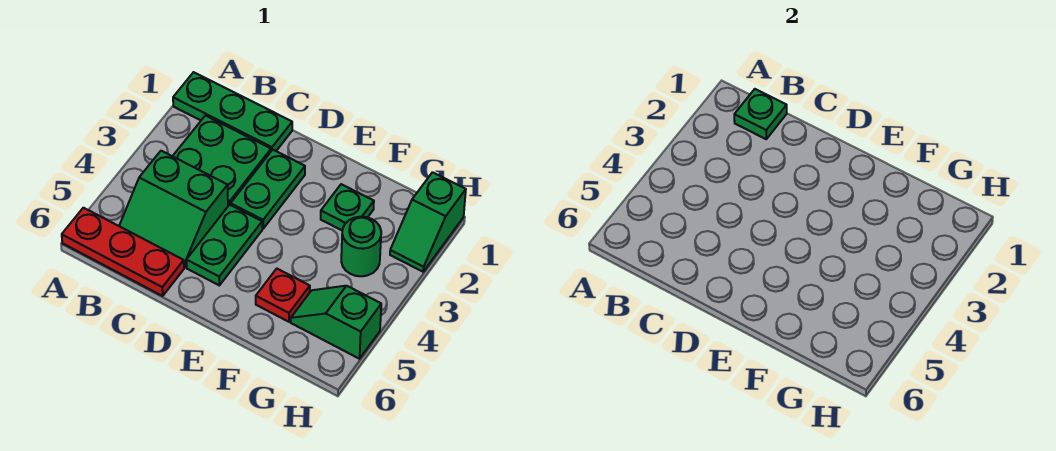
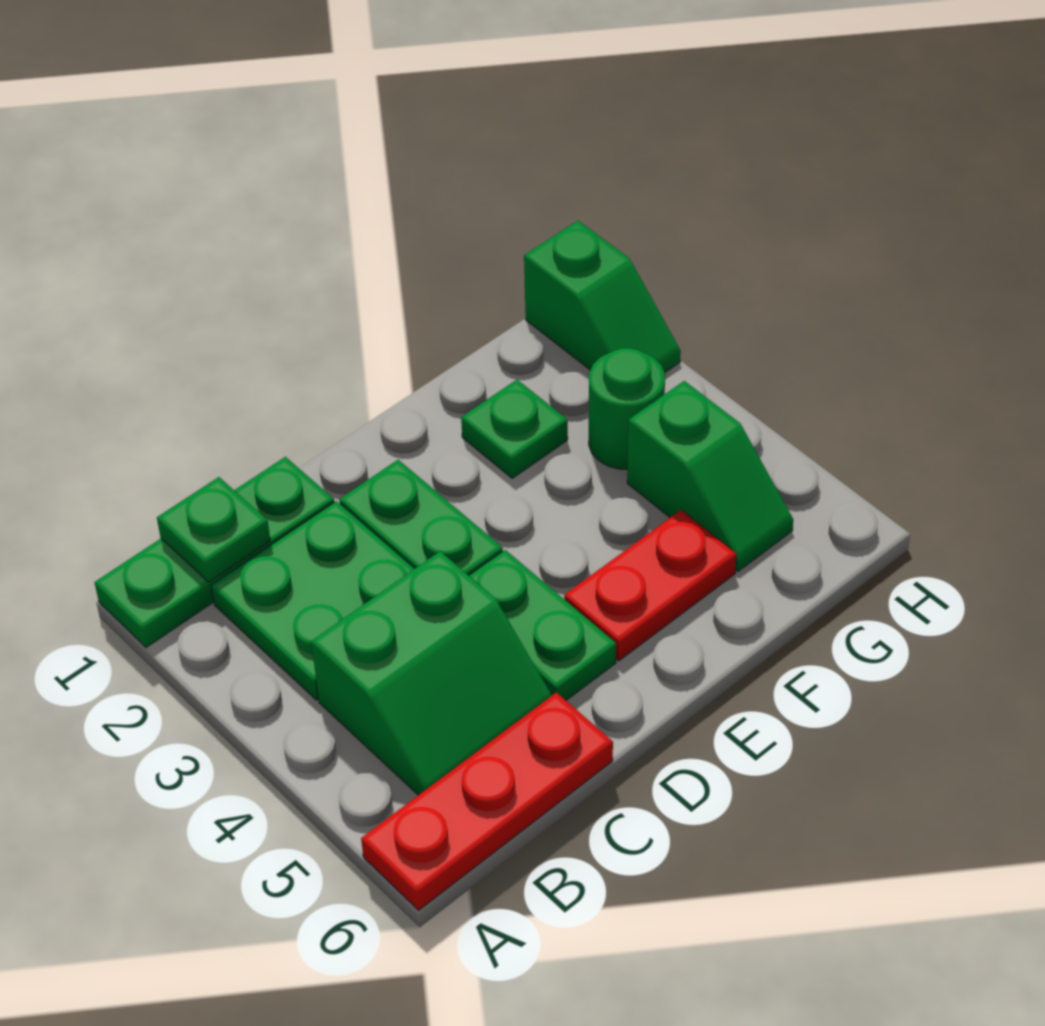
red plate F5 level 1 -> red plate E5:F5 level 1
green slope G5:H5 level 1 top H -> green slope G4:G5 level 1 top 4

